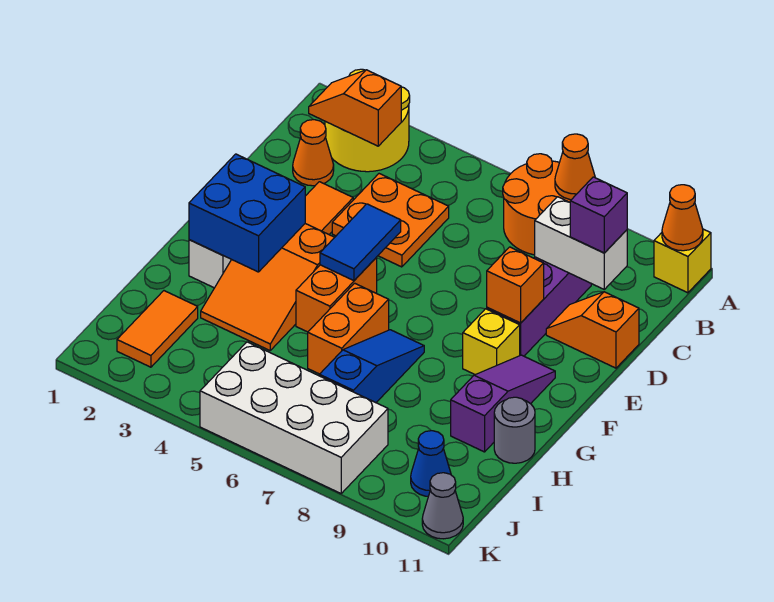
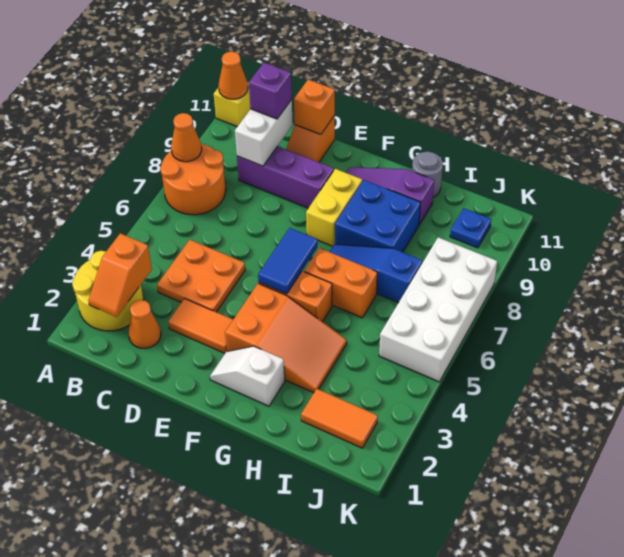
blue tile E5:F5 level 2 -> blue tile F5:F6 level 2
orange brick E9 level 2 -> orange brick D11 level 2
blue brick F2:G3 level 2 -> blue brick G8:H9 level 1
yellow brick F9 level 1 -> yellow brick F8:F9 level 1
blue cone J10 level 1 -> blue plate J10 level 1
grey cone K11 level 1 -> none

